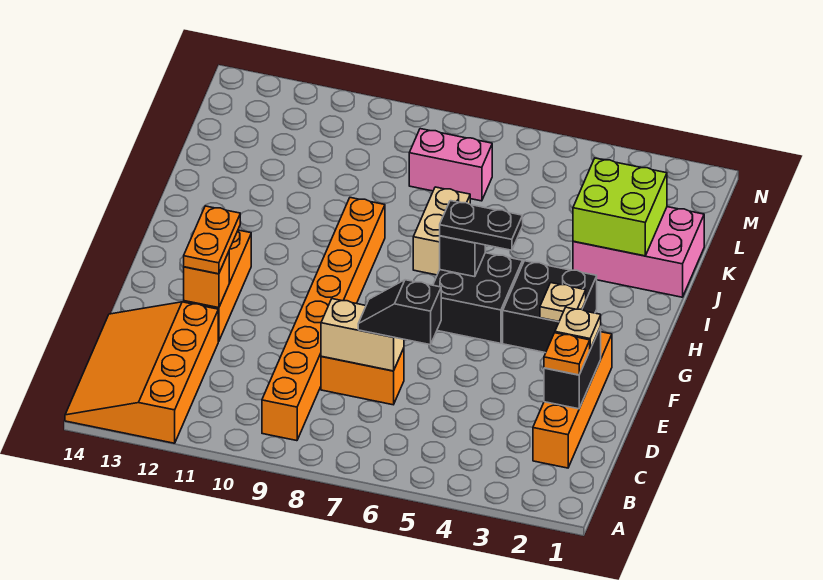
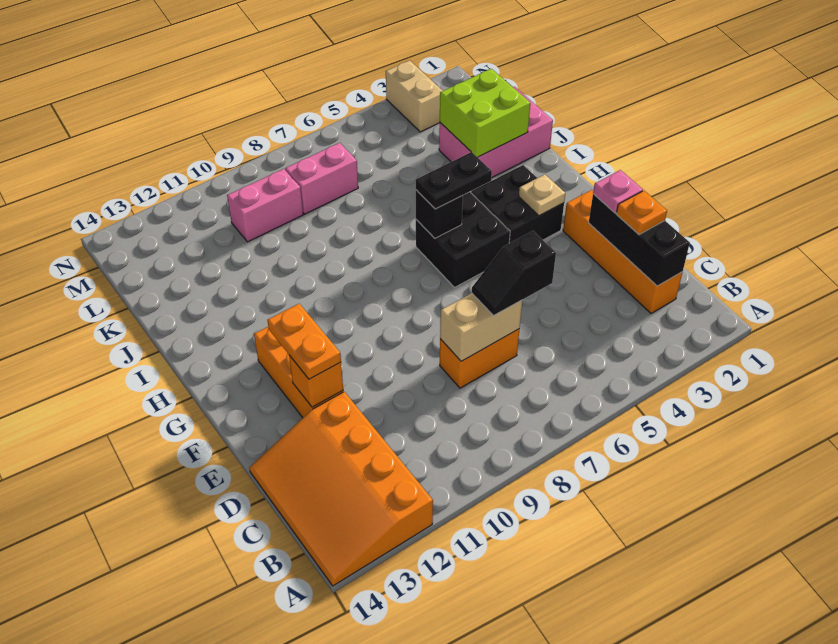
orange brick B9:I9 level 1 -> none
black brick D2:E2 level 2 -> black brick C2:E2 level 2
tan plate E2 level 3 -> pink plate E2 level 3
tan brick I7:J7 level 1 -> tan brick M3:N3 level 1
none -> pink brick L9:L10 level 1

